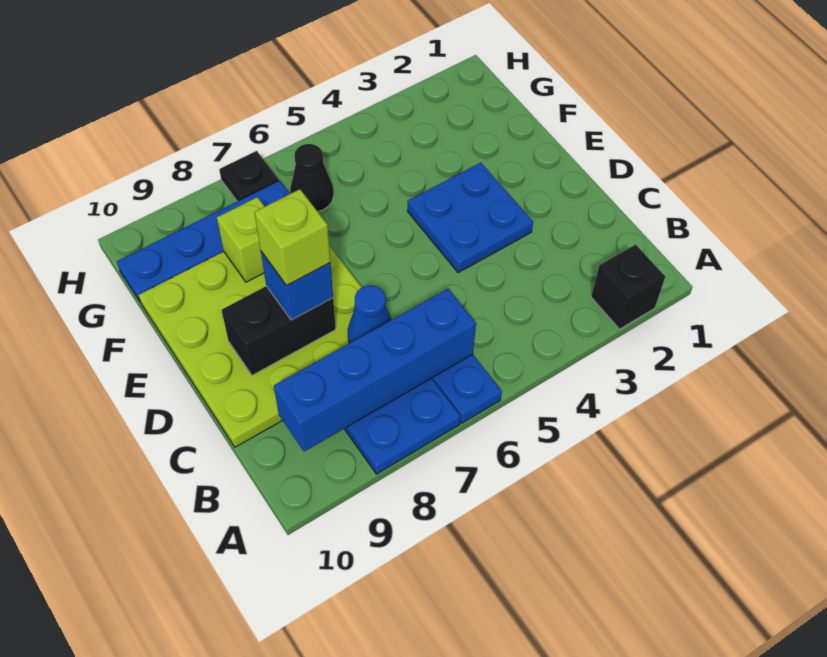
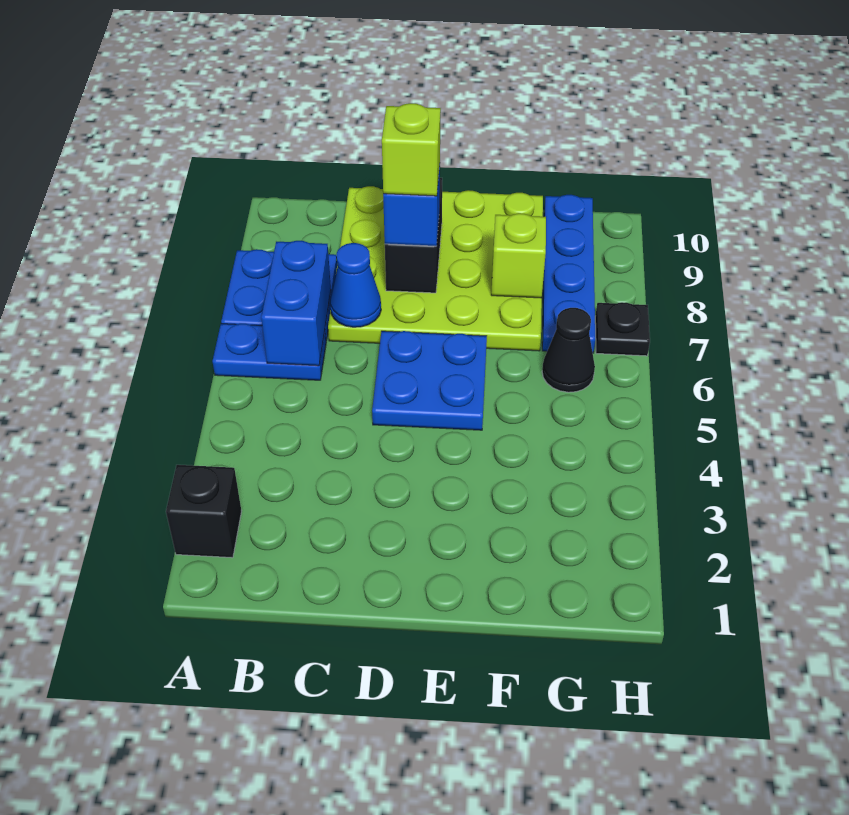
blue brick B6:B9 level 2 -> blue brick B6:B7 level 2
blue plate D3:E4 level 1 -> blue plate D5:E6 level 1

